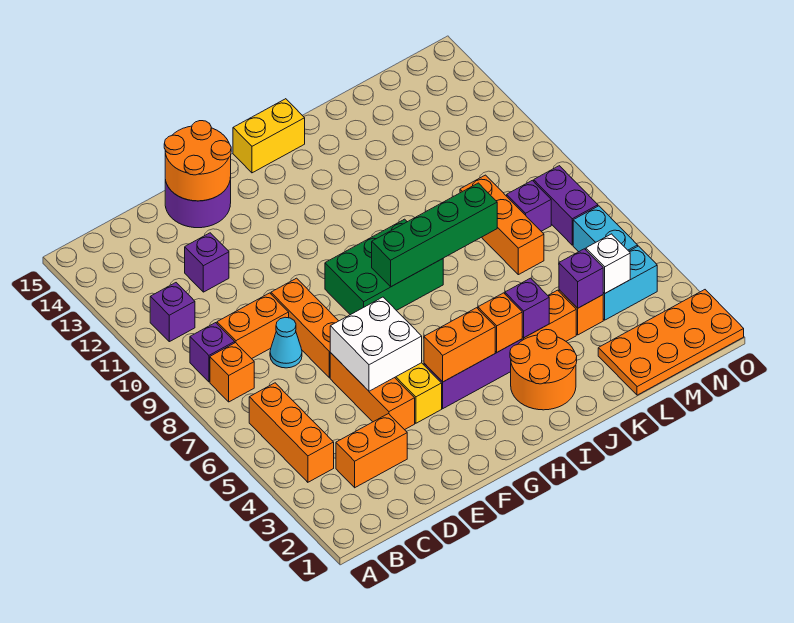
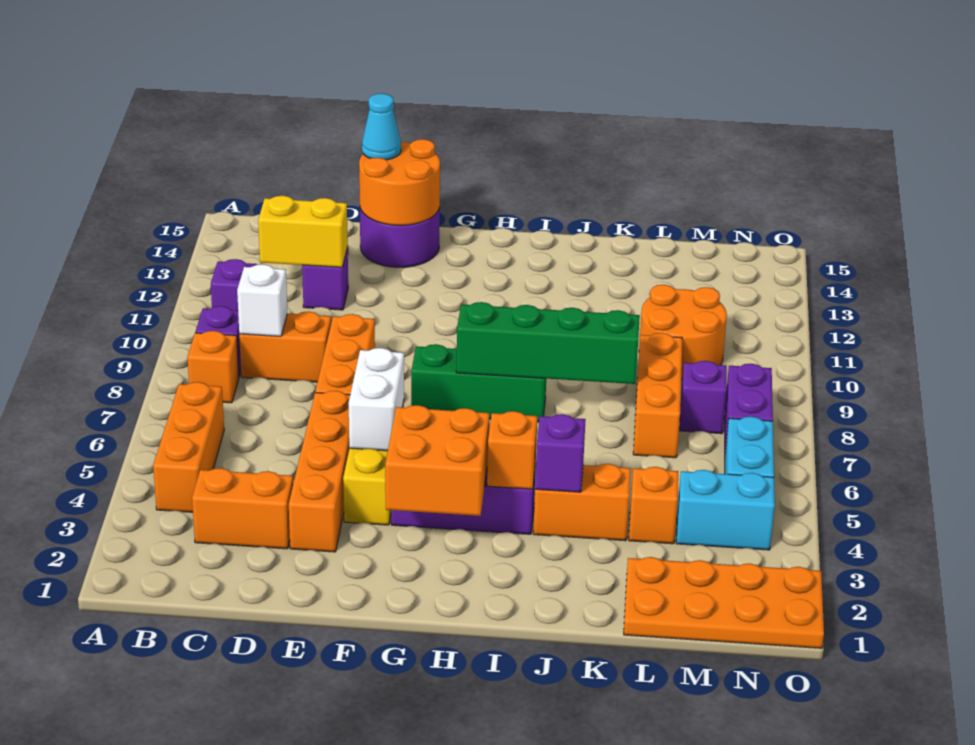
cyan cone D8 level 1 -> cyan cone E15 level 3
orange brick E4:E6 level 1 -> orange brick E3:E6 level 1
white brick E5:F6 level 2 -> white brick F5:F6 level 2
orange brick G4:H4 level 2 -> orange brick G3:H4 level 2
green brick G8:I9 level 1 -> green brick G8:I8 level 1
yellow brick H15:I15 level 1 -> yellow brick C12:D12 level 2
orange round brick I2:J3 level 1 -> orange round brick L10:M11 level 1
purple brick L4 level 2 -> none
white brick M4 level 2 -> white brick C9 level 2

